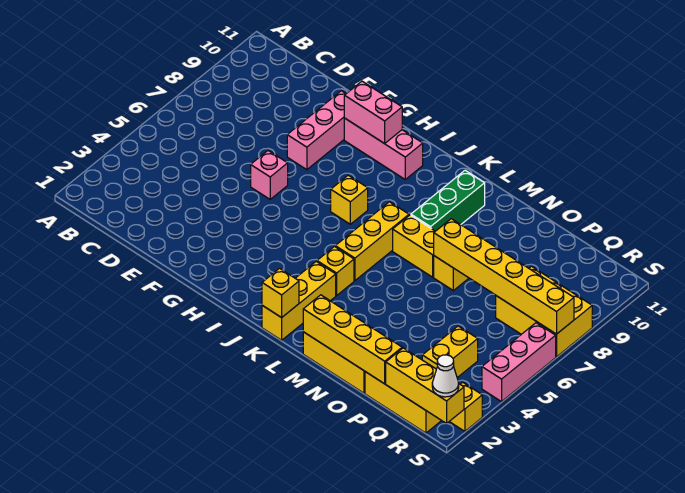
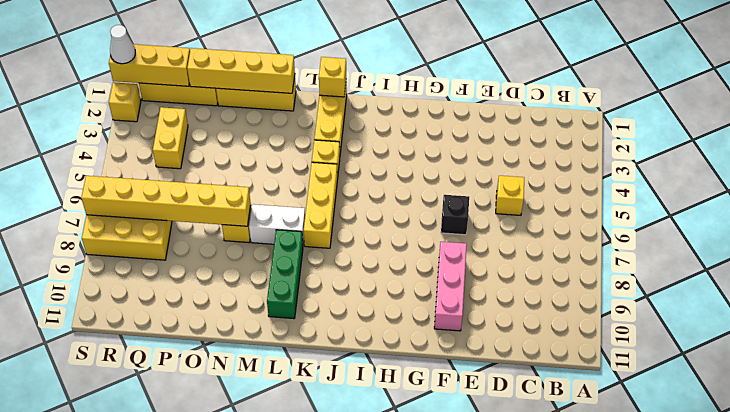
pink brick F6 level 1 -> black brick F6 level 1
pink brick G10:I10 level 1 -> none
pink brick G10:H10 level 2 -> none
yellow brick I7 level 1 -> yellow brick D5 level 1
yellow brick L7:M7 level 1 -> white brick L7:M7 level 1
pink brick S4:S6 level 1 -> none

